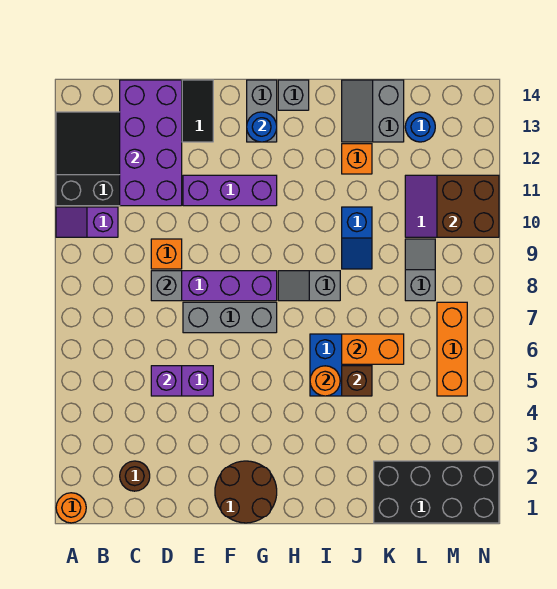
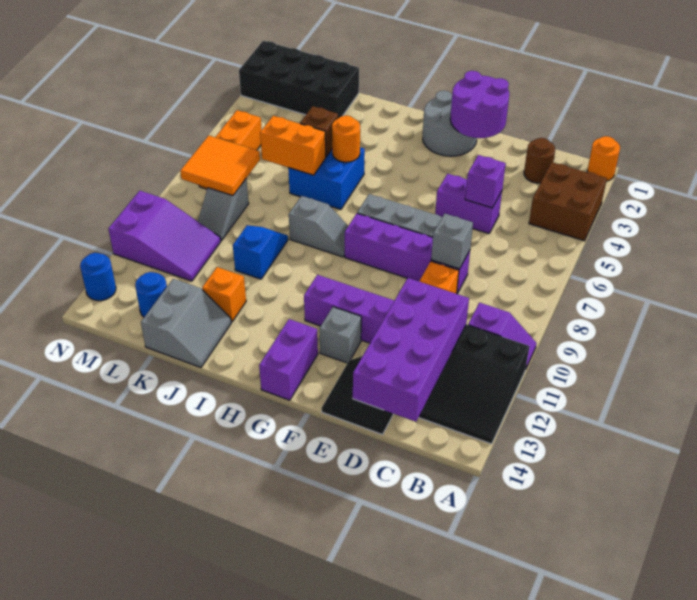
none -> purple round brick E1:F2 level 2
brown round brick F1:G2 level 1 -> grey round brick F1:G2 level 1
grey brick G13:G14 level 1 -> purple brick G13:G14 level 1
blue round brick G13 level 2 -> blue round brick N13 level 1
grey brick H14 level 1 -> grey brick F12 level 1
none -> orange tile L7:M8 level 2
brown brick M10:N11 level 2 -> brown brick A3:B4 level 1

